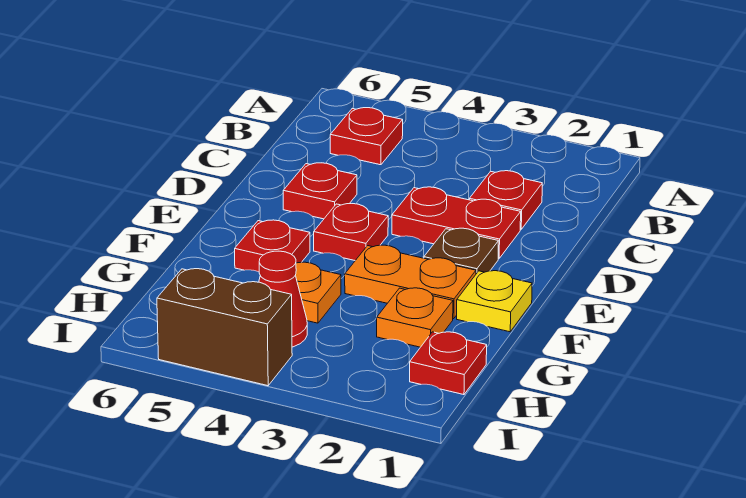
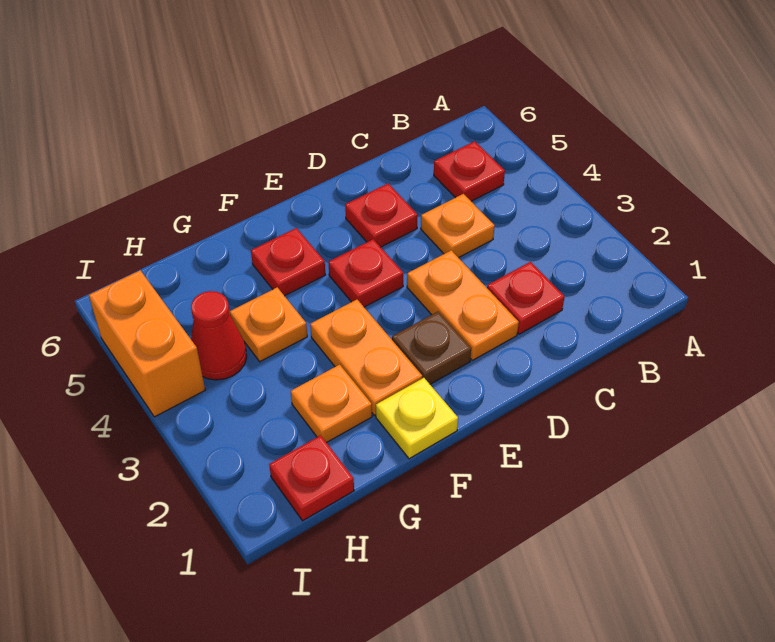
none -> orange plate C4 level 1
red plate D2:D3 level 1 -> orange plate D2:D3 level 1
brown brick I4:I5 level 1 -> orange brick I4:I5 level 1

